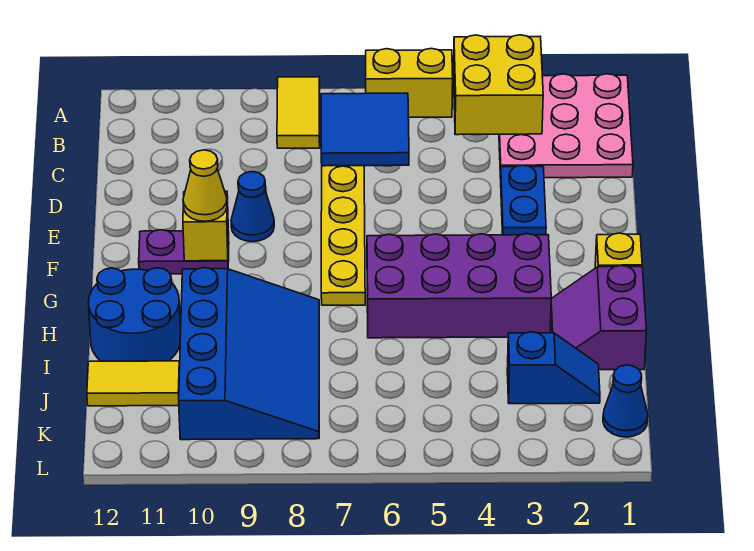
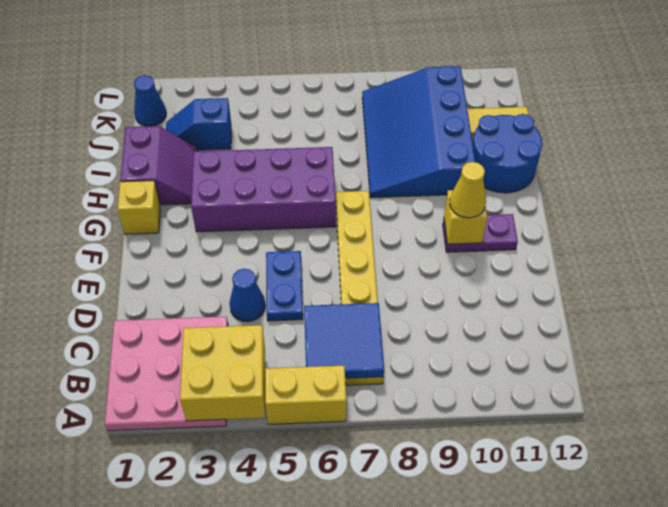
yellow tile A8:B8 level 1 -> none
blue plate D3:E3 level 1 -> blue plate D5:E5 level 1
blue cone E9 level 1 -> blue cone D4 level 1

